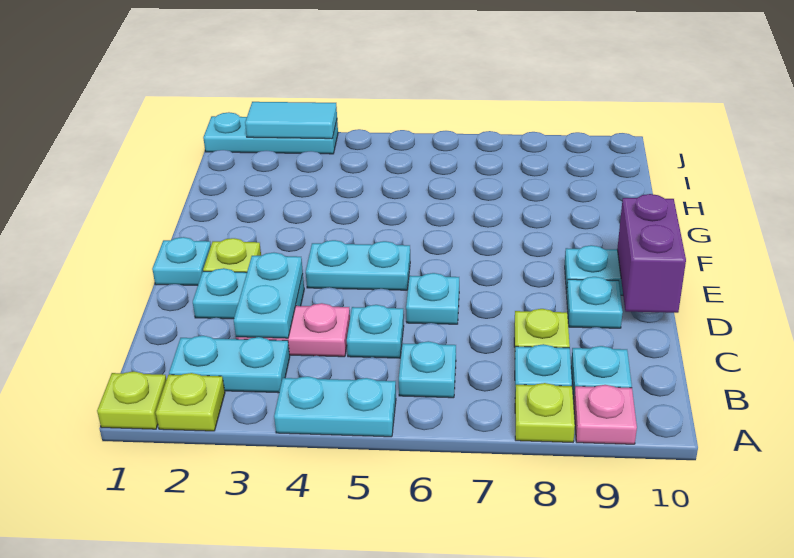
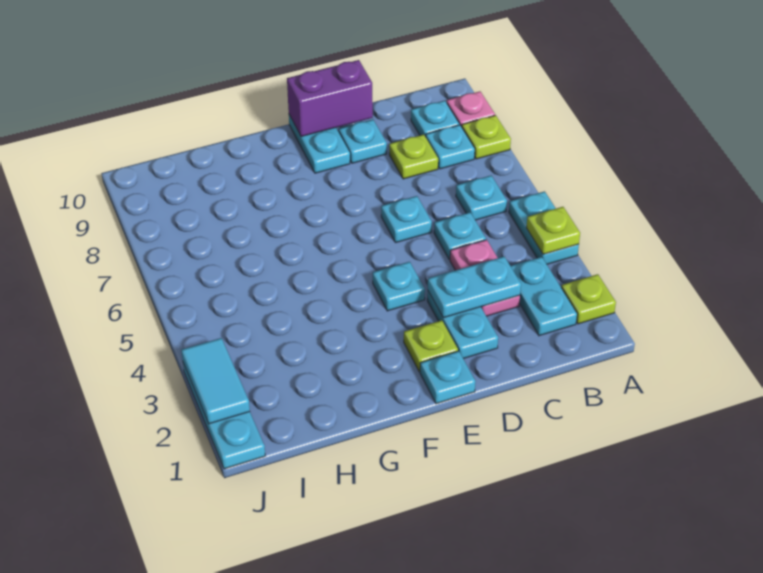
lime plate A1 level 1 -> lime plate A4 level 2
cyan plate E4:E5 level 1 -> cyan plate E4 level 1

